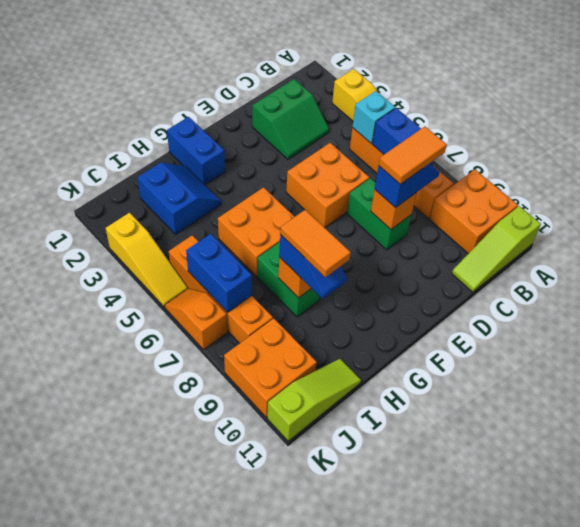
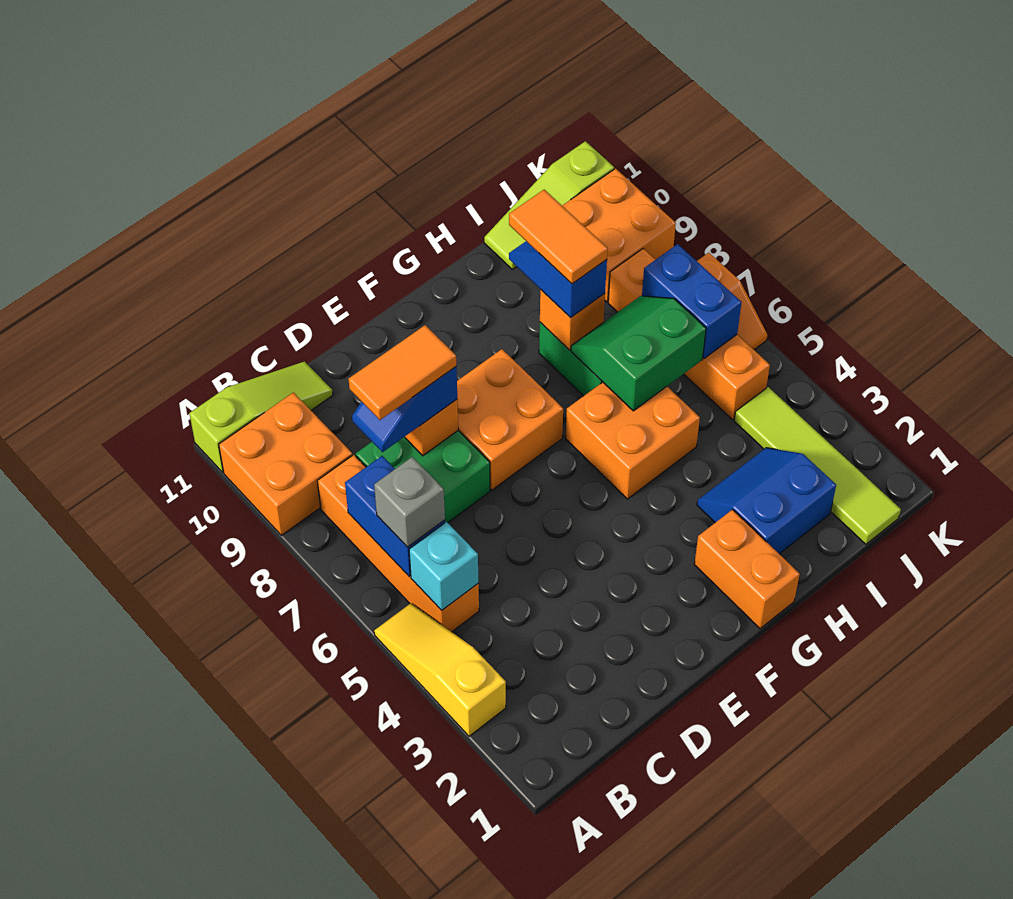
none -> grey brick B6 level 3
green slope C2:D3 level 1 top 2 -> green slope H6:I7 level 2 top 6
orange brick D5:E6 level 1 -> orange brick E7:F8 level 1
green brick D7:D8 level 1 -> green brick C7:D8 level 1
blue brick G1:G2 level 1 -> orange brick G1:G2 level 1
blue slope H2:I3 level 1 top I -> blue slope H2:I3 level 1 top 2
none -> lime tile J1:J4 level 1
yellow slope K3:K5 level 1 top 3 -> none

